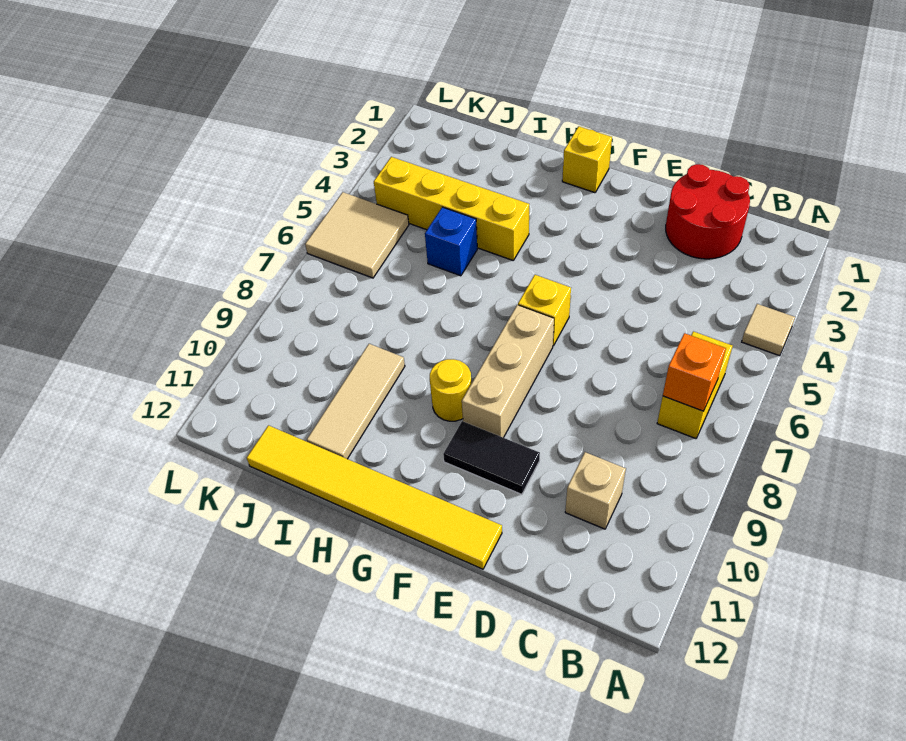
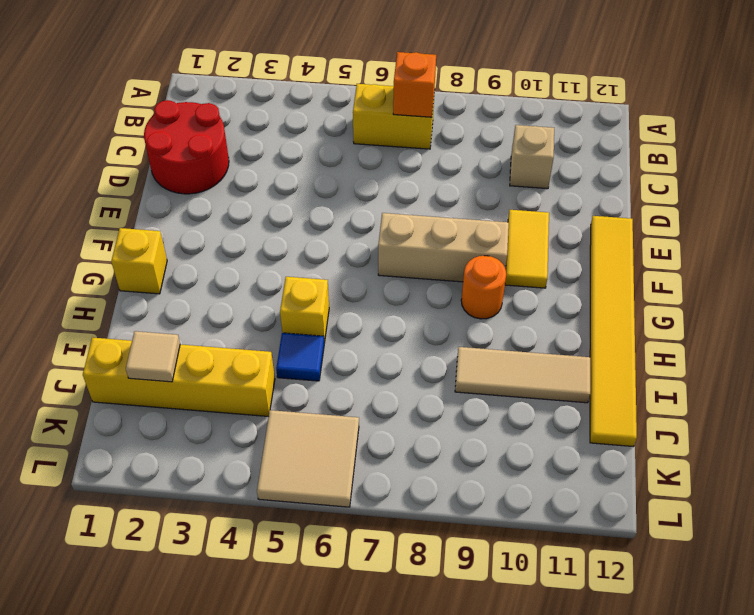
tan tile A4 level 1 -> tan tile J2 level 2
black tile E10:F10 level 1 -> yellow tile E10:F10 level 1
yellow brick F6 level 1 -> yellow brick H5 level 1
yellow round brick G9 level 1 -> orange round brick G9 level 1
yellow brick H4:K4 level 1 -> yellow brick J1:J4 level 1
blue brick I5 level 1 -> blue tile I5 level 1

